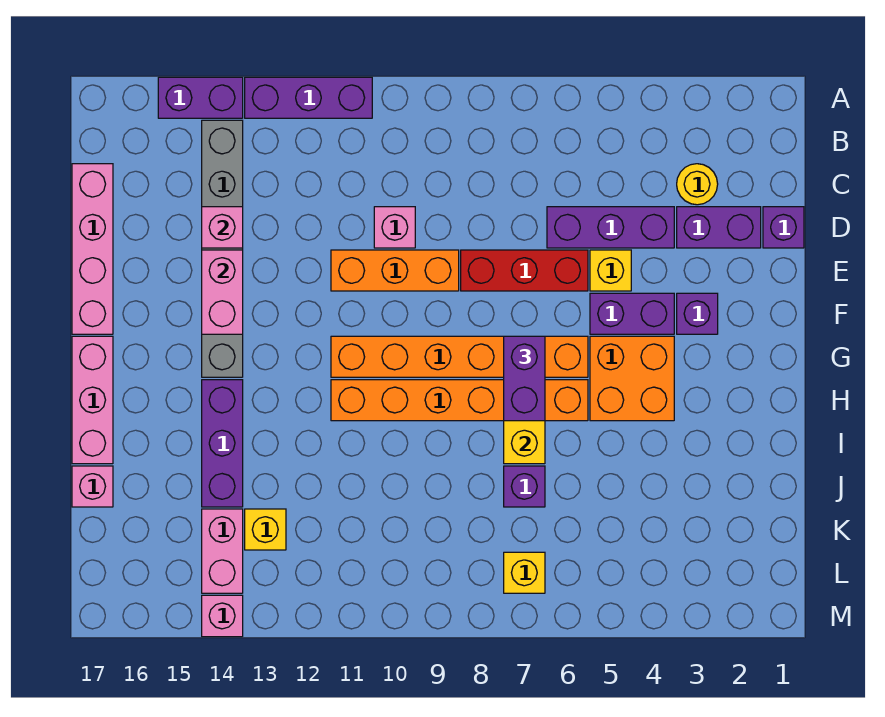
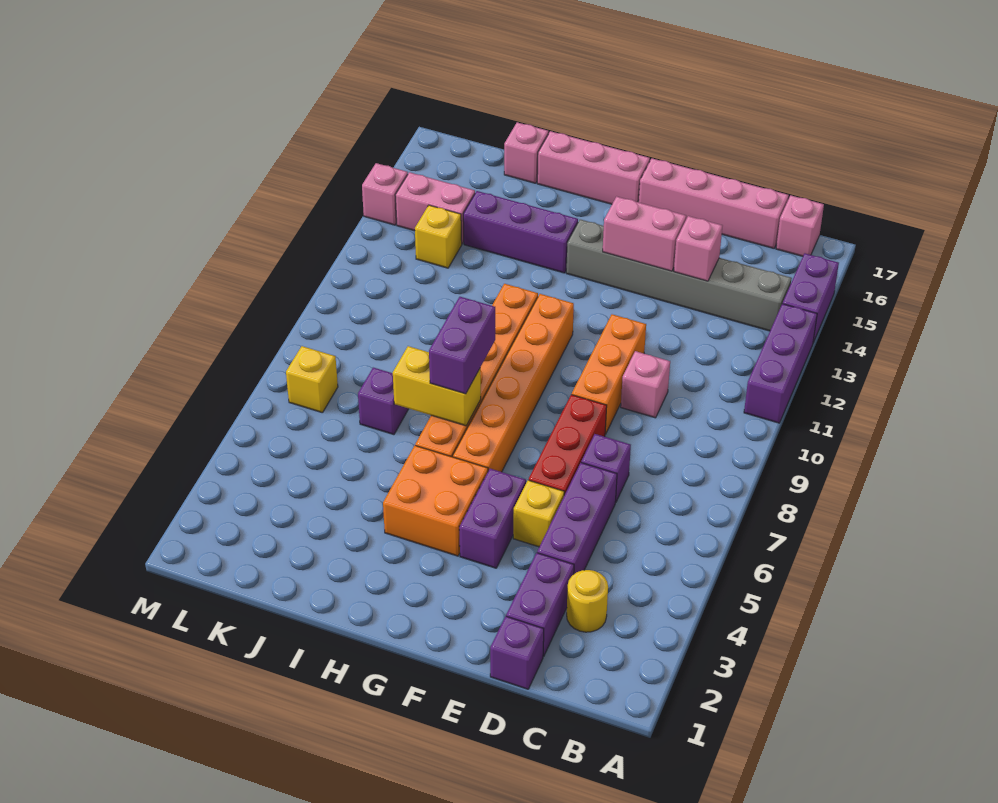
none -> pink brick B17 level 1
purple brick F3 level 1 -> purple brick D7 level 1
purple brick G7:H7 level 3 -> purple brick H7:H8 level 3

